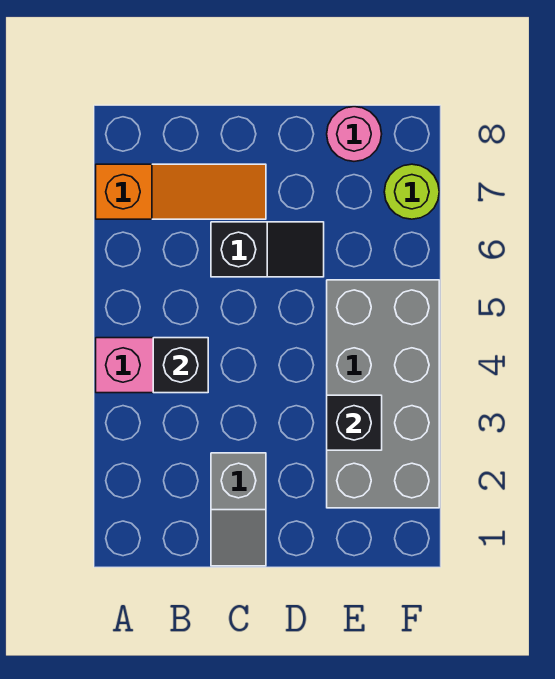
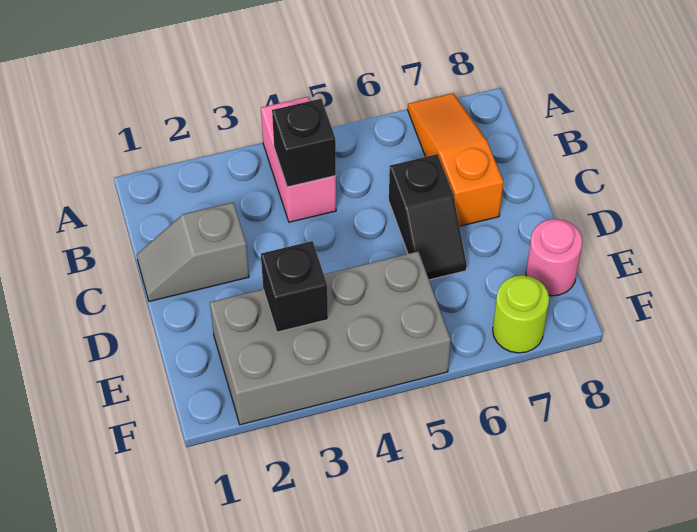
orange slope A7:C7 level 1 top A -> orange slope A7:C7 level 1 top C

